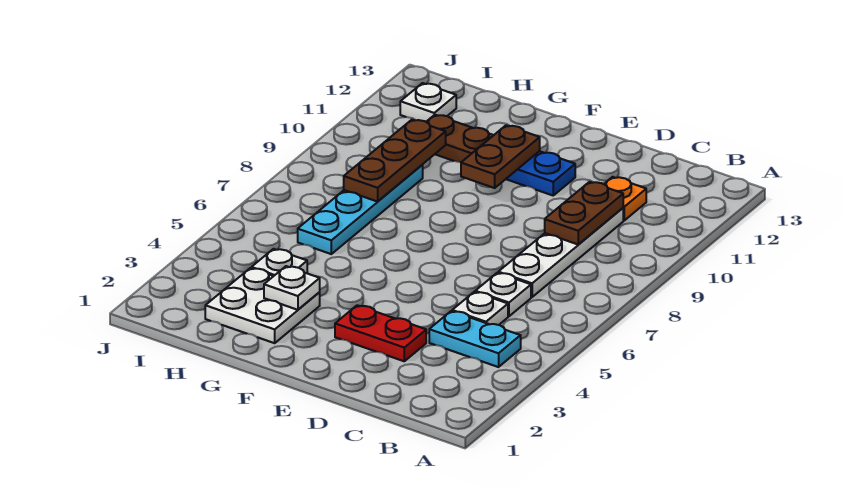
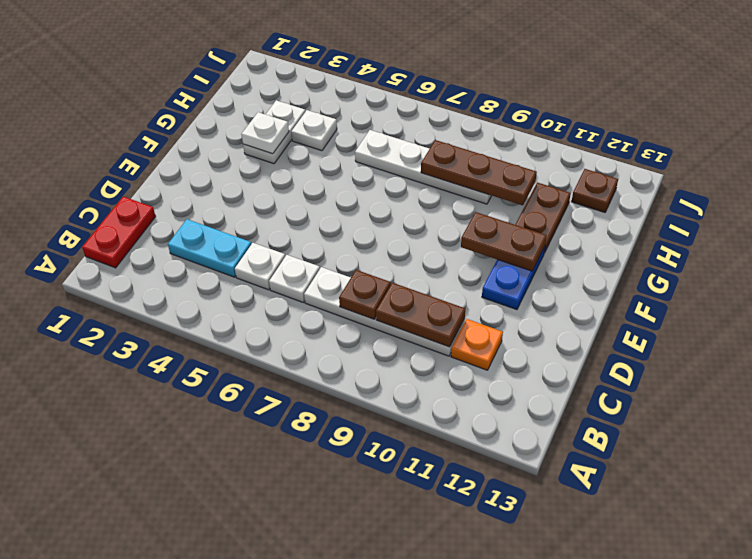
cyan plate B4:C4 level 1 -> cyan plate C3:C4 level 1
none -> brown plate C8 level 2
red plate D3:E3 level 1 -> red plate B1:C1 level 1
white plate G2:H3 level 1 -> white plate G3:H3 level 1
cyan plate H6:H9 level 1 -> white plate H6:H9 level 1
white plate I12 level 1 -> brown plate I12 level 1

